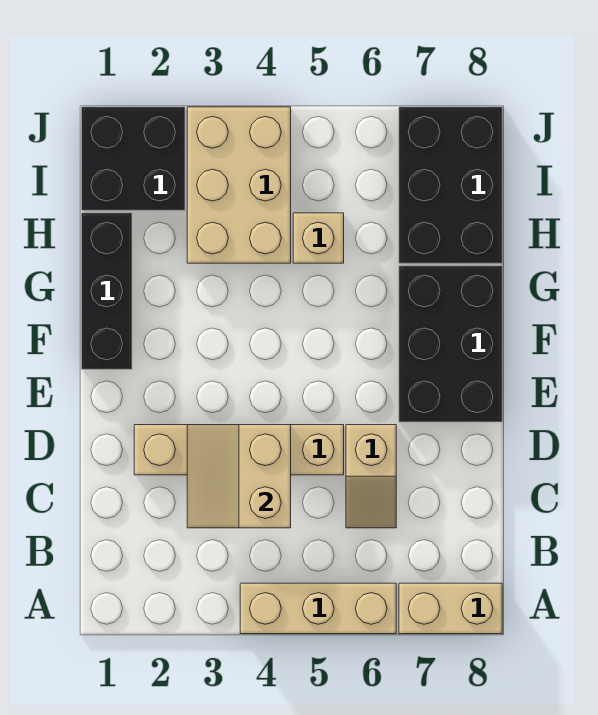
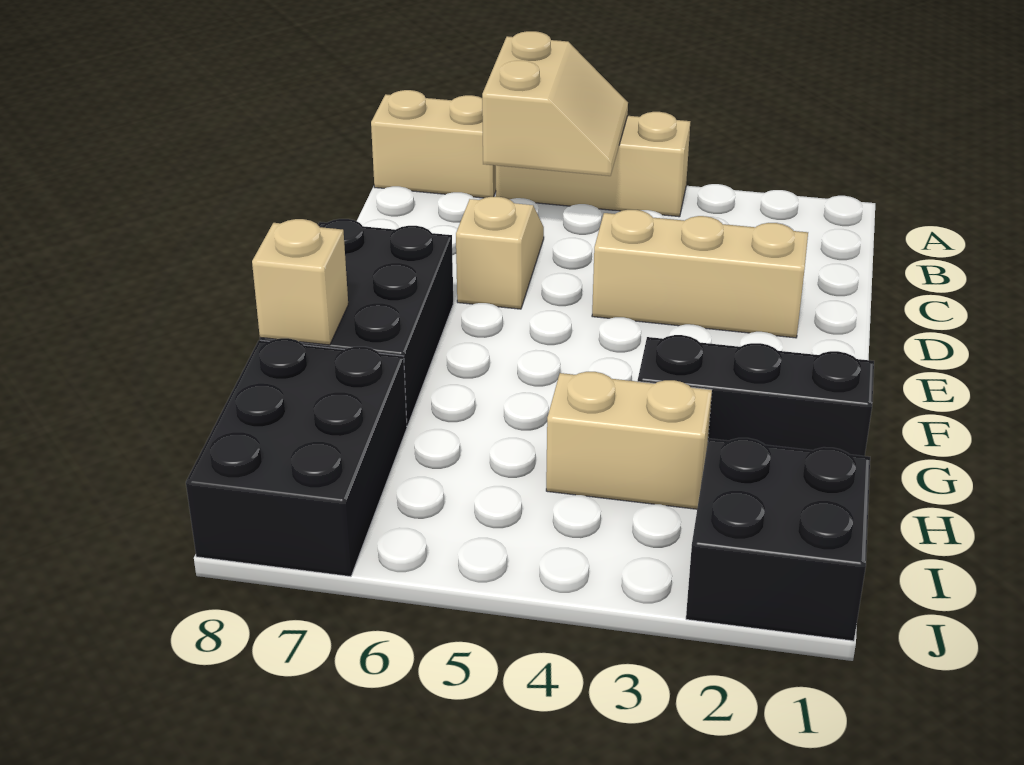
tan slope C3:D4 level 2 top 4 -> tan slope A5:B6 level 2 top 6
tan brick D2:D5 level 1 -> tan brick D2:D4 level 1
black brick F1:H1 level 1 -> black brick G1:G3 level 1
tan brick H3:J4 level 1 -> tan brick H3:H4 level 1
tan brick H5 level 1 -> tan brick G8 level 2

